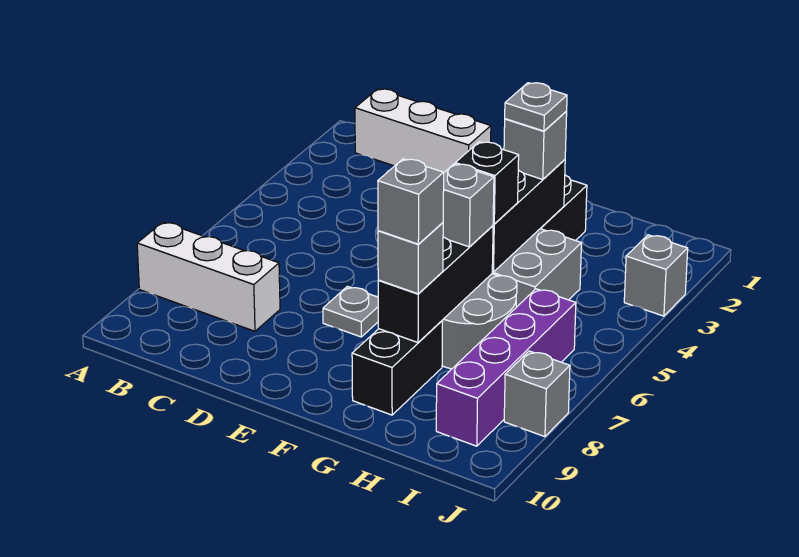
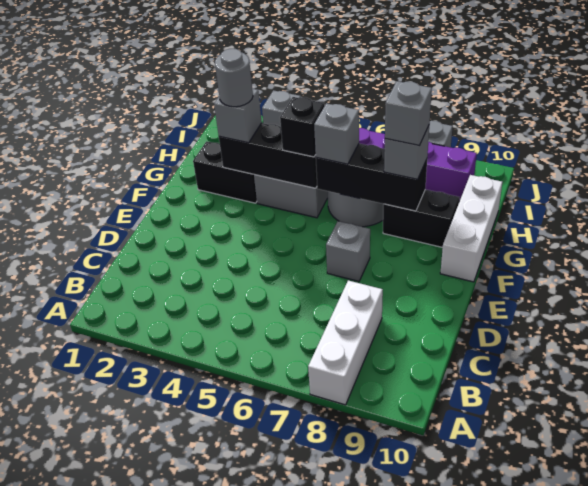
white brick B1:D1 level 1 -> white brick F10:H10 level 1
grey plate E7 level 1 -> grey brick E7 level 1
grey plate G3 level 4 -> grey round brick G3 level 4

